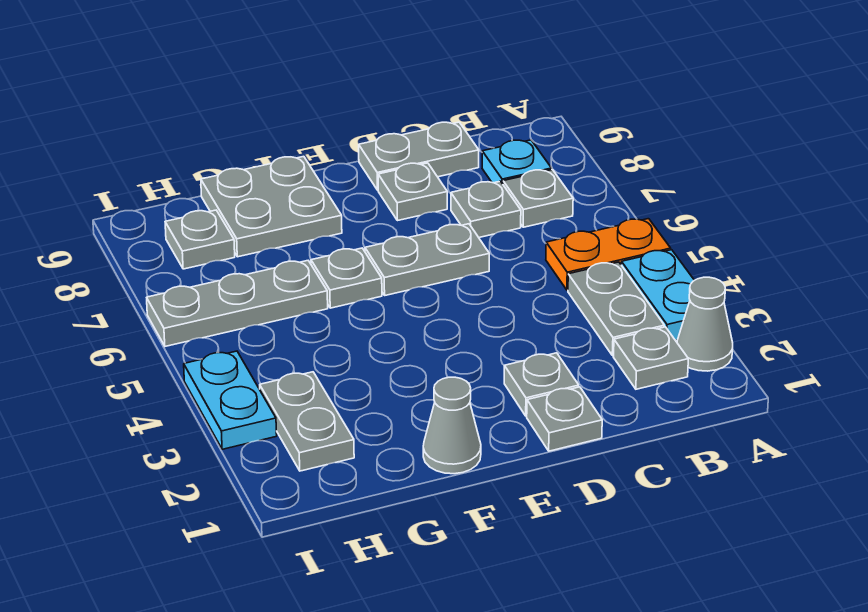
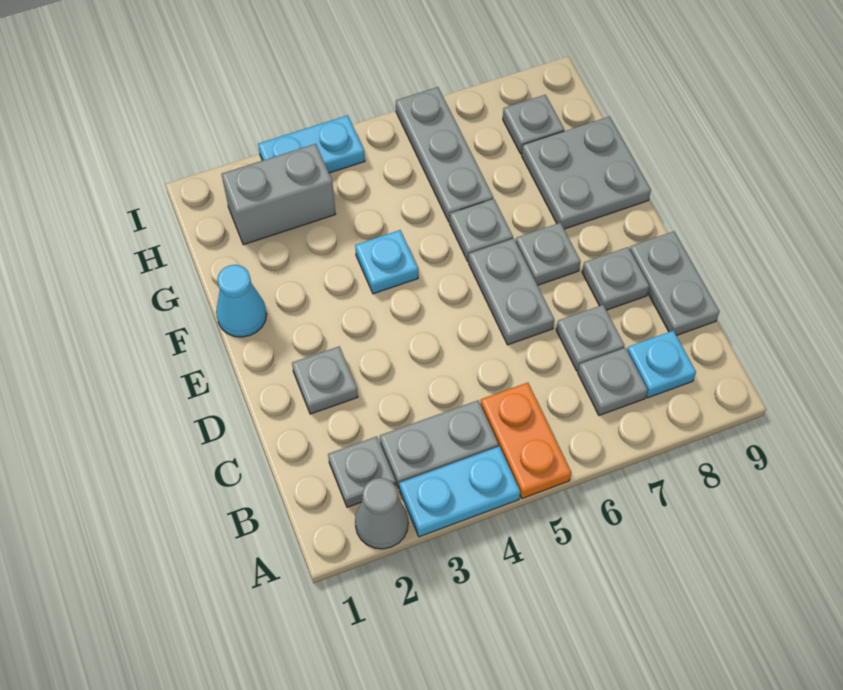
grey plate D1 level 1 -> grey plate E7 level 1
grey cone F1 level 1 -> cyan cone F1 level 1
none -> cyan plate F4 level 1
grey plate H2:H3 level 1 -> grey brick H2:H3 level 1

